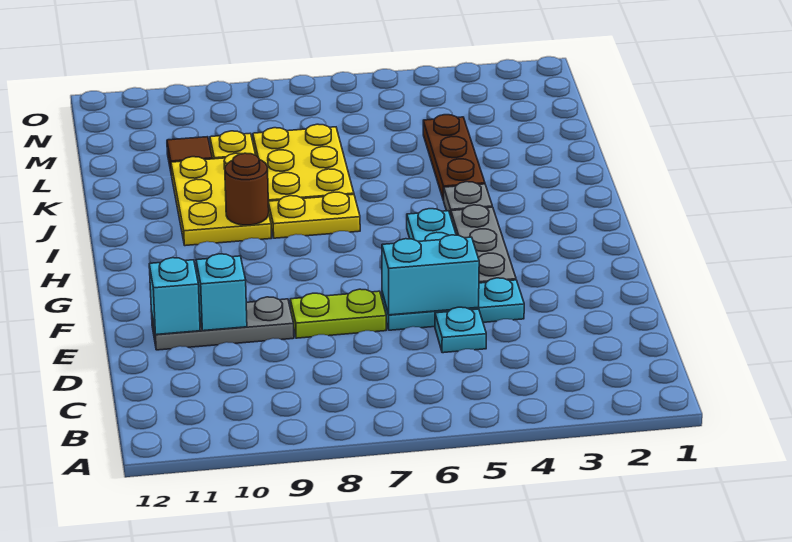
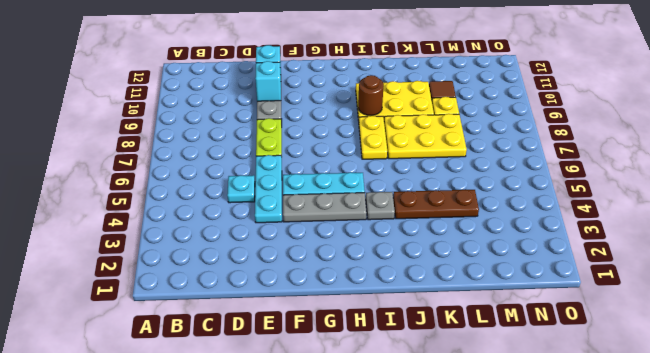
cyan brick E5:E6 level 2 -> none

